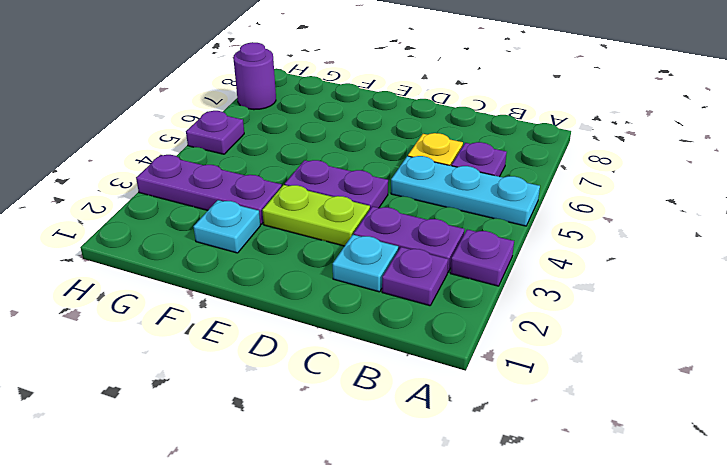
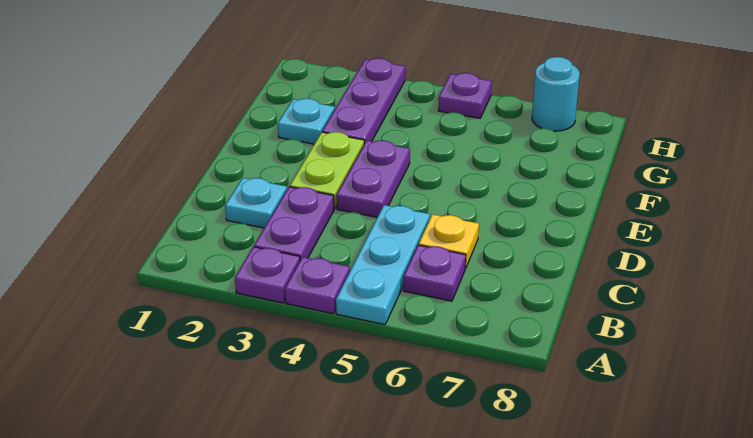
purple plate B2 level 1 -> purple plate A4 level 1
purple round brick H7 level 1 -> cyan round brick H7 level 1

